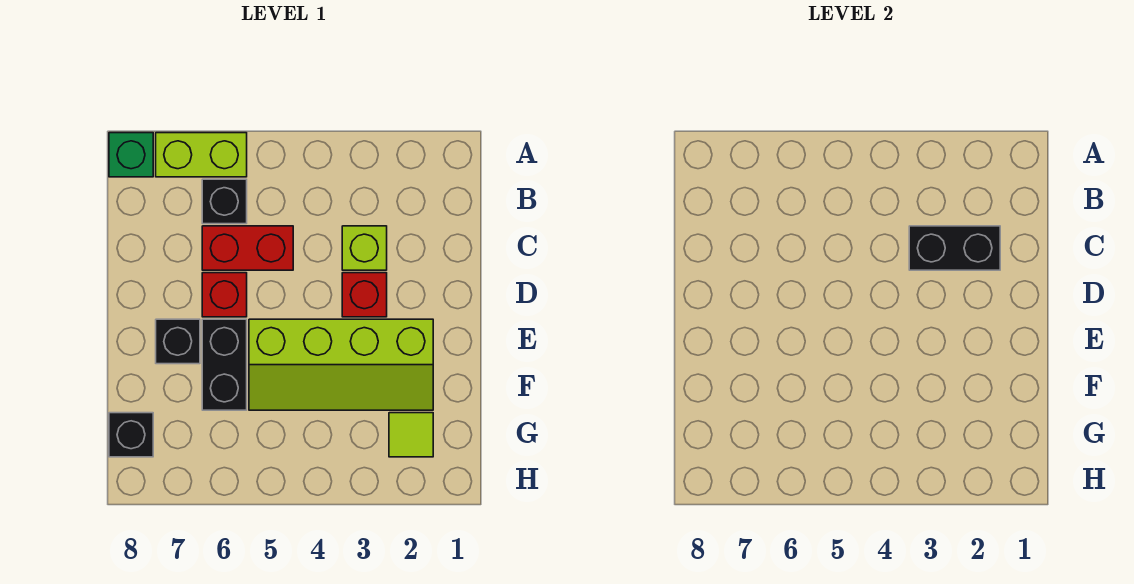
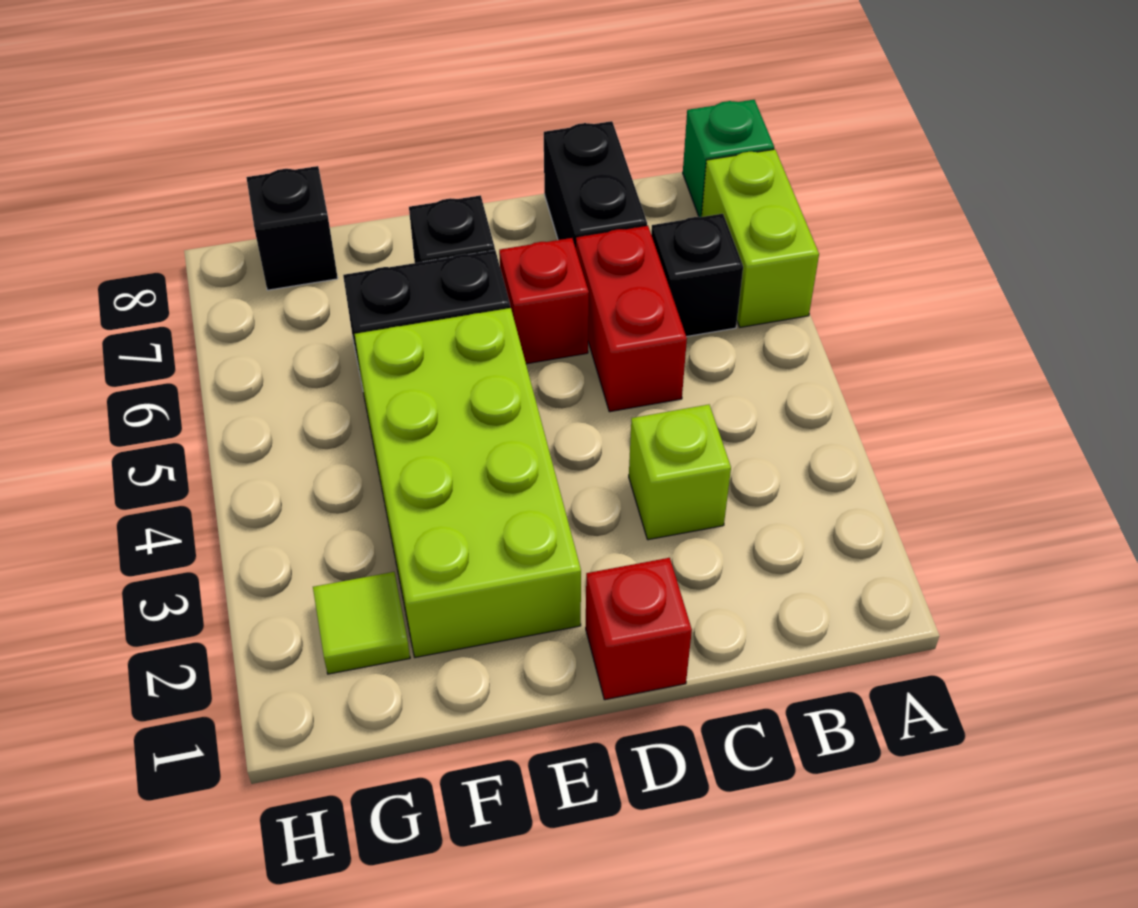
black brick C2:C3 level 2 -> black brick C7:C8 level 1
red brick D3 level 1 -> red brick D1 level 1
lime slope E2:F5 level 1 top E -> lime brick E2:F5 level 1

